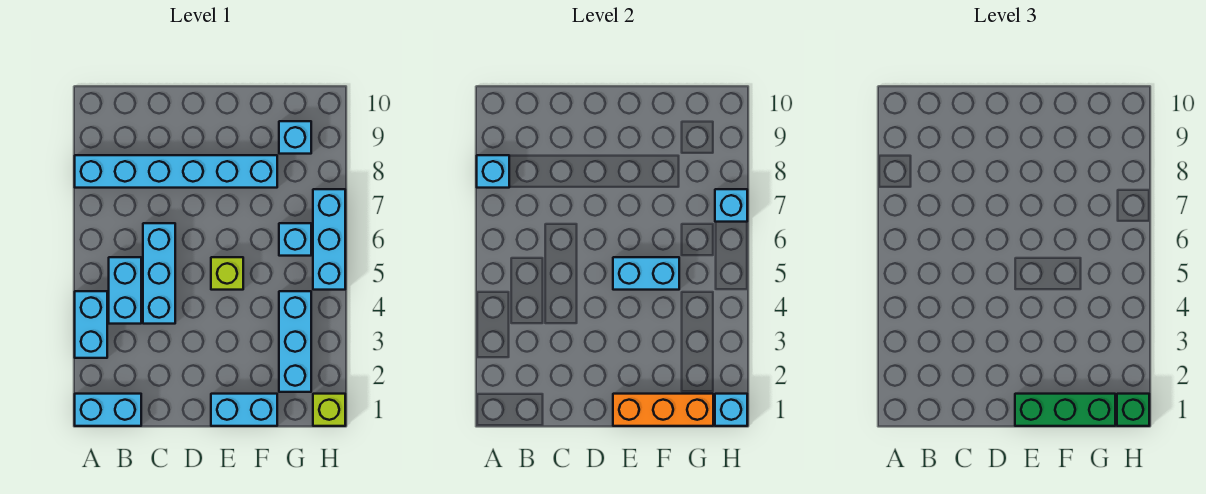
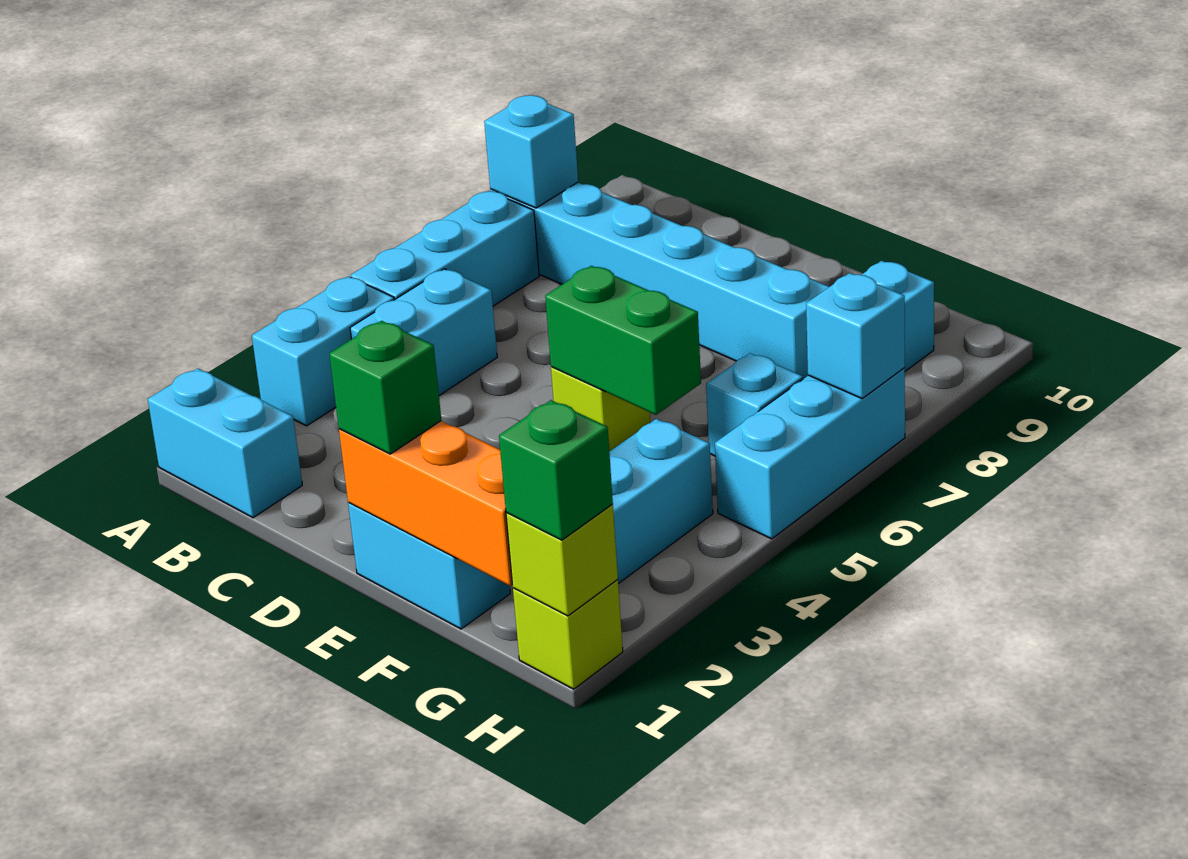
cyan brick C4:C6 level 1 -> cyan brick A5:A7 level 1
green brick E1:G1 level 3 -> green brick E1 level 3
cyan brick E5:F5 level 2 -> green brick E5:F5 level 2
cyan brick H1 level 2 -> lime brick H1 level 2

